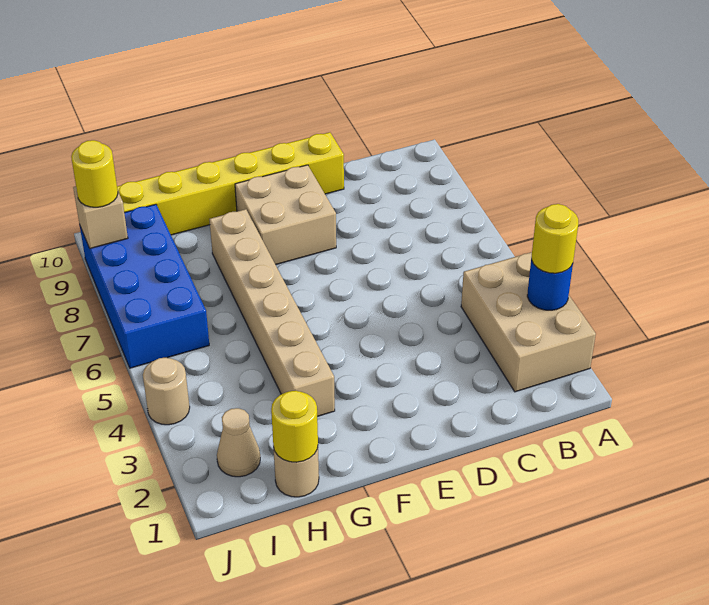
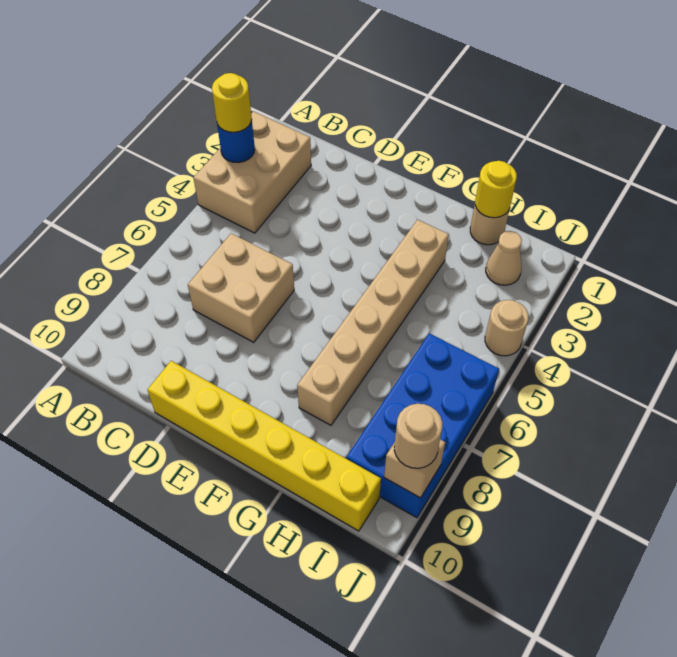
tan brick E8:F9 level 1 -> tan brick C6:D7 level 1
yellow round brick J9 level 3 -> tan round brick J9 level 3

